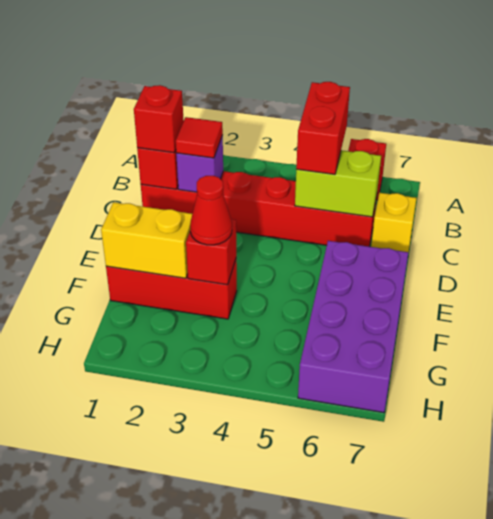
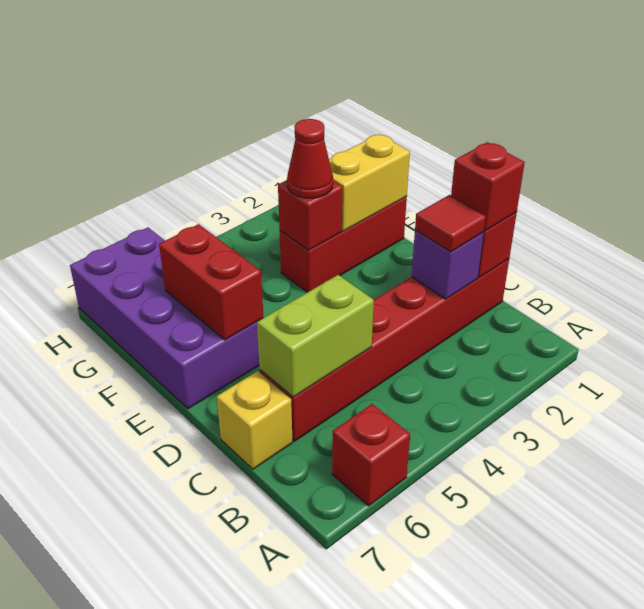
red brick B5:C5 level 3 -> red brick E6:F6 level 2

